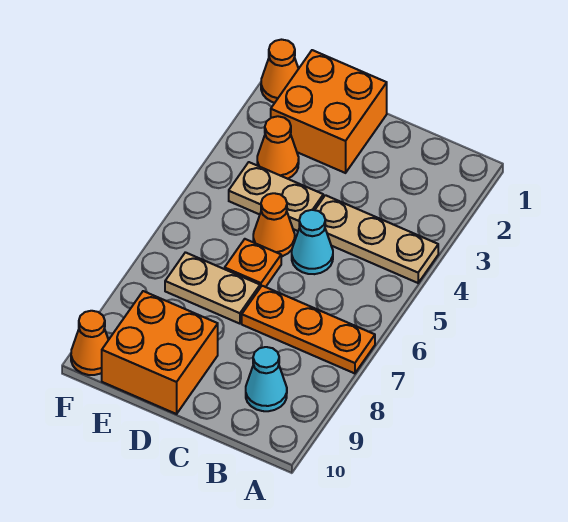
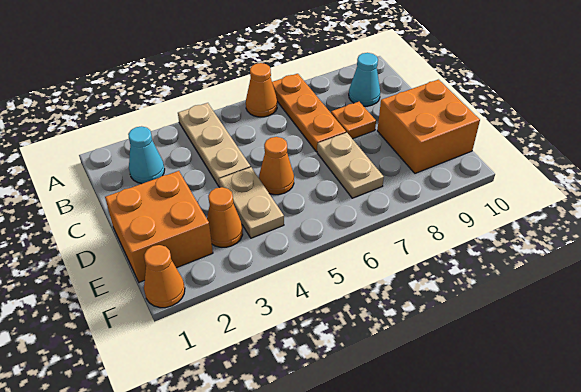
cyan cone C5 level 1 -> cyan cone B2 level 1
orange plate D6 level 1 -> orange plate C8 level 1
orange cone F10 level 1 -> orange cone A6 level 1

